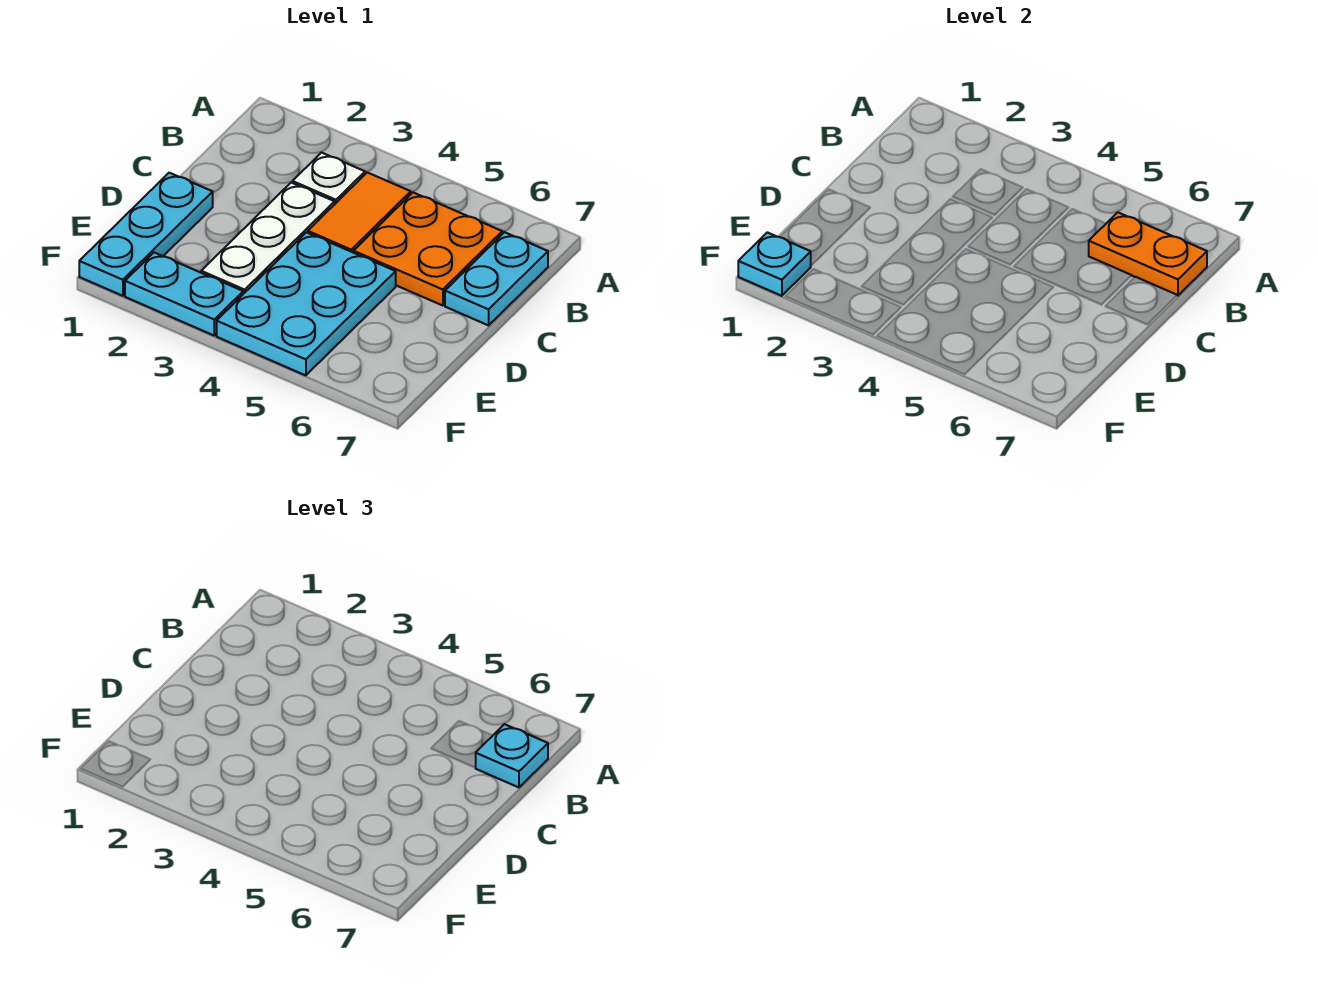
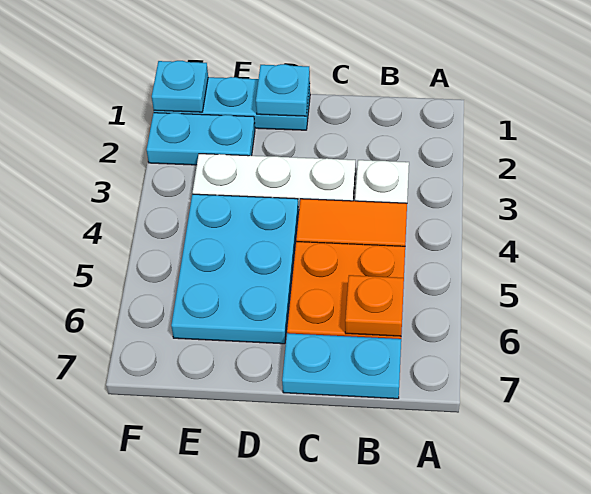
orange plate B6:B7 level 2 -> orange plate B6 level 2
cyan plate B7 level 3 -> cyan plate D1 level 2
cyan plate D4:F5 level 1 -> cyan plate D4:E6 level 1
cyan plate F2:F3 level 1 -> cyan plate E2:F2 level 1

